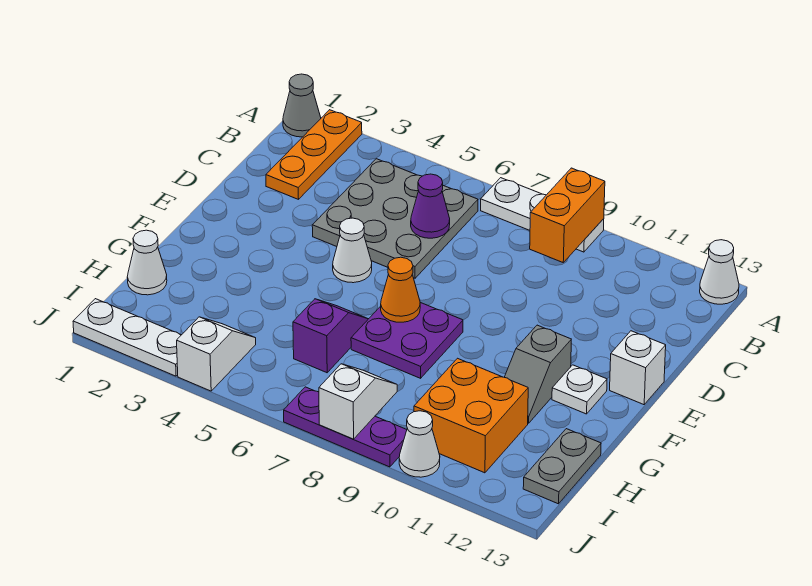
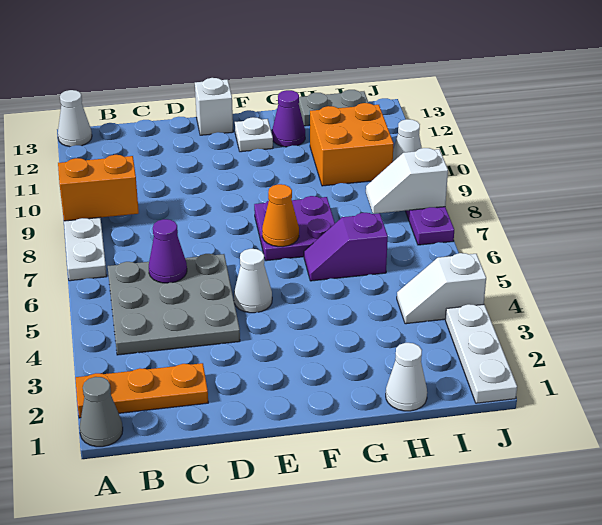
grey slope F11:G11 level 1 top F -> none
none -> purple cone G12 level 1

